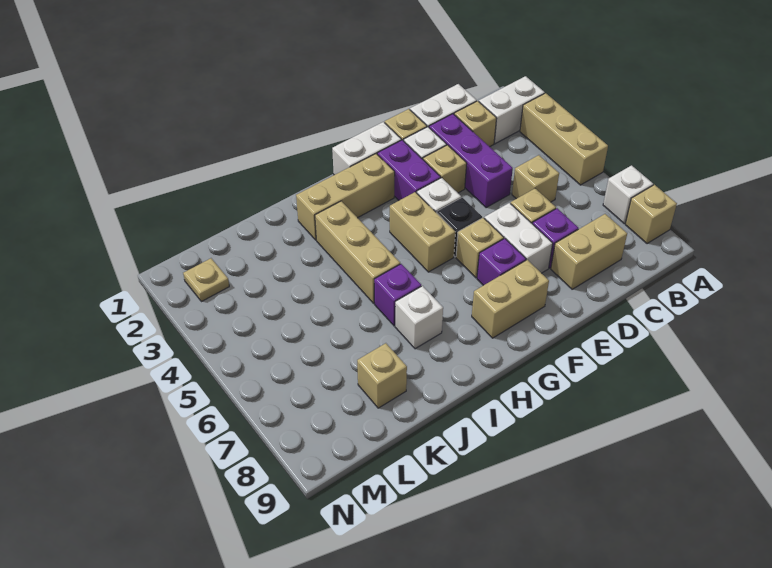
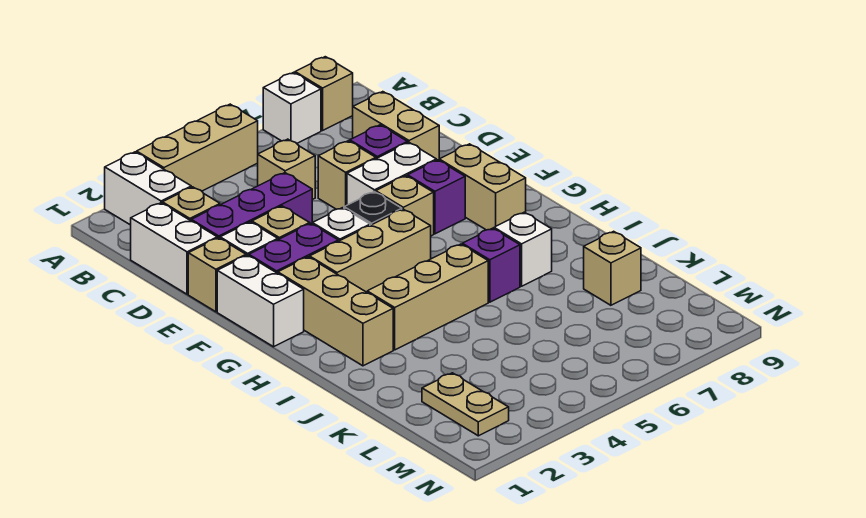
tan brick G4:G5 level 1 -> tan brick G3:G5 level 1
tan plate M2 level 1 -> tan plate L2:M2 level 1

